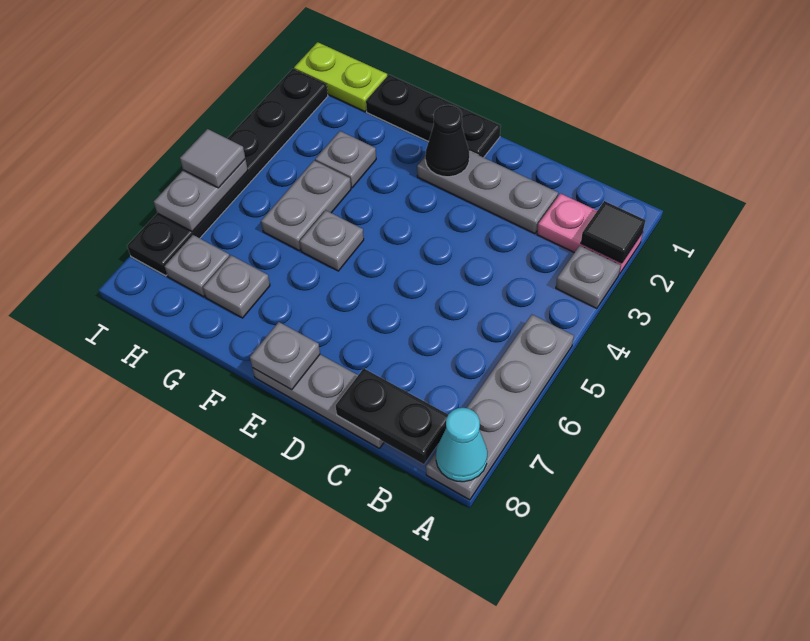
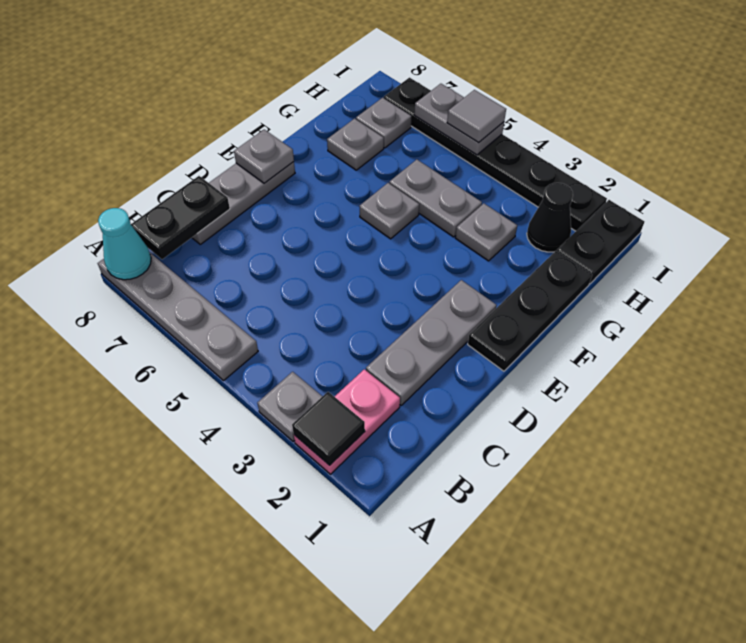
black cone E2 level 2 -> black cone H2 level 1
lime plate H1:I1 level 1 -> black plate H1:I1 level 1

